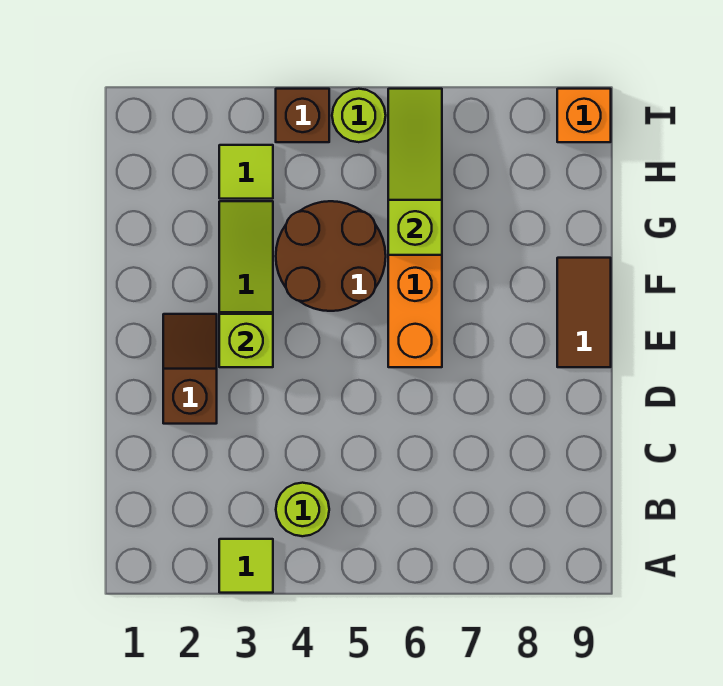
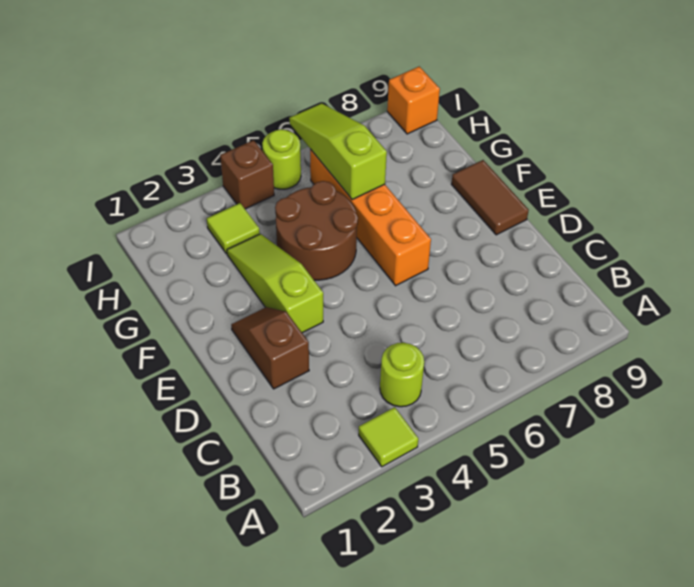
lime brick E3 level 2 -> none

